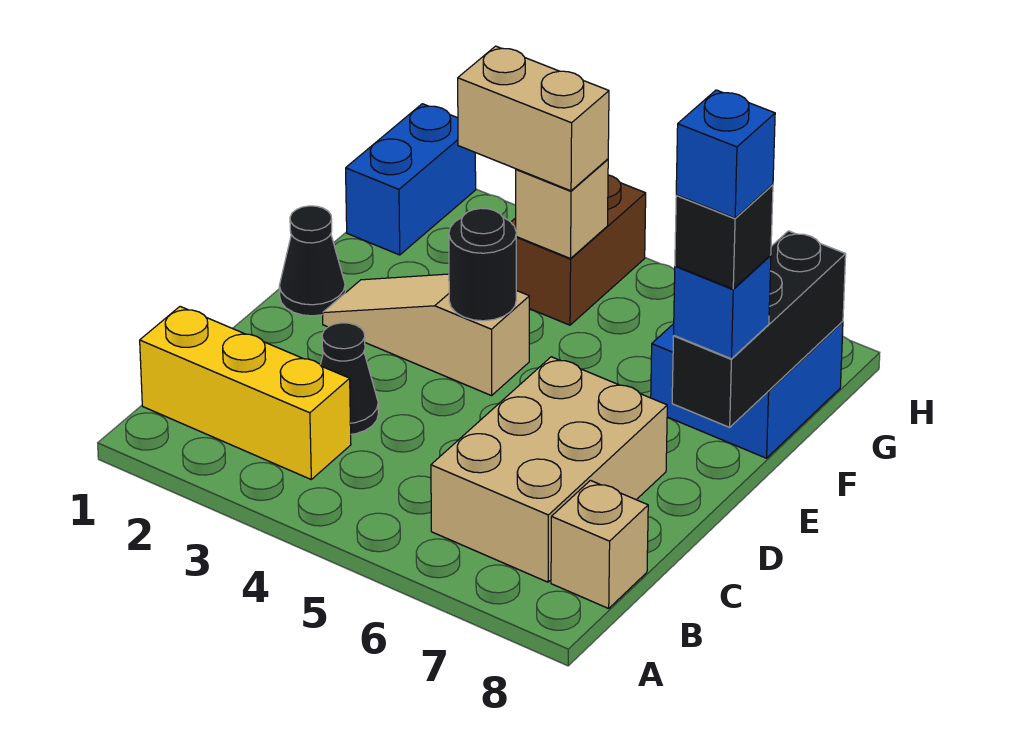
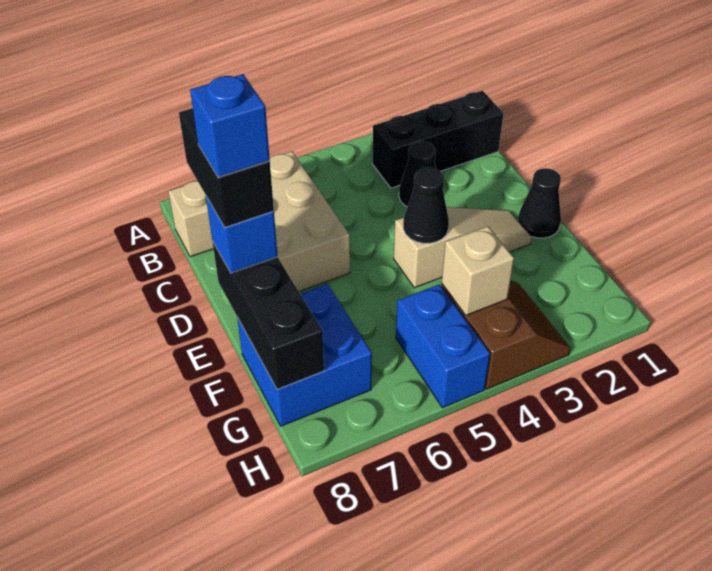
yellow brick B1:B3 level 1 -> black brick B1:B3 level 1
black round brick E4 level 2 -> black cone E4 level 2
black brick E8 level 4 -> black brick D8:E8 level 4
blue brick G1:H1 level 1 -> blue brick G5:H5 level 1
tan brick G3:G4 level 3 -> none

